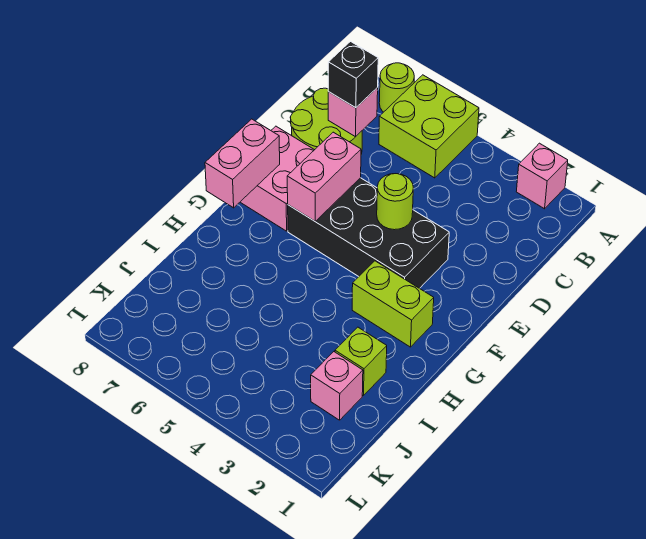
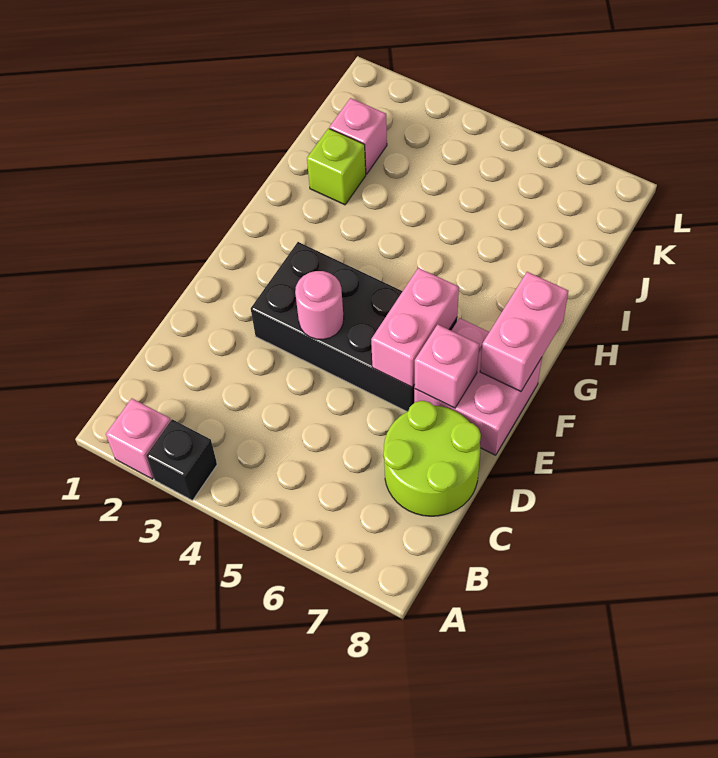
lime brick A5:B6 level 1 -> none
lime round brick A7 level 1 -> none
pink brick C7 level 2 -> pink brick E7 level 2
black brick C7 level 3 -> black brick A3 level 1
lime round brick E4 level 2 -> pink round brick E4 level 2
lime brick G2:G3 level 1 -> none

